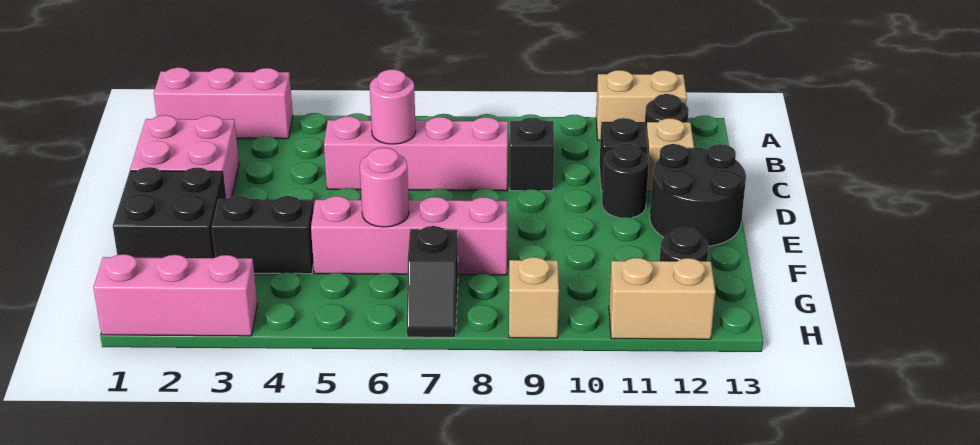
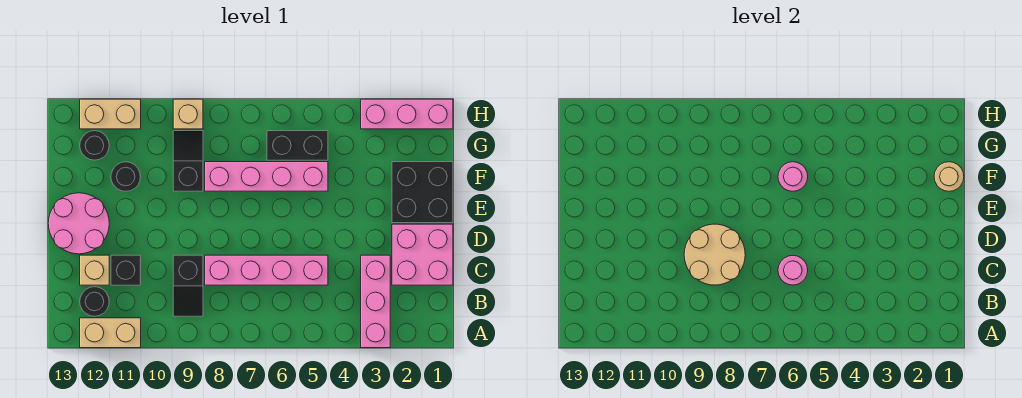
pink brick A1:A3 level 1 -> pink brick A3:C3 level 1
none -> tan round brick C8:D9 level 2
black round brick D11 level 1 -> black round brick F11 level 1
black round brick D12:E13 level 1 -> pink round brick D12:E13 level 1
none -> tan round brick F1 level 2
black brick F3:F4 level 1 -> black brick G5:G6 level 1
black slope G7:H7 level 1 top G -> black slope F9:G9 level 1 top F

